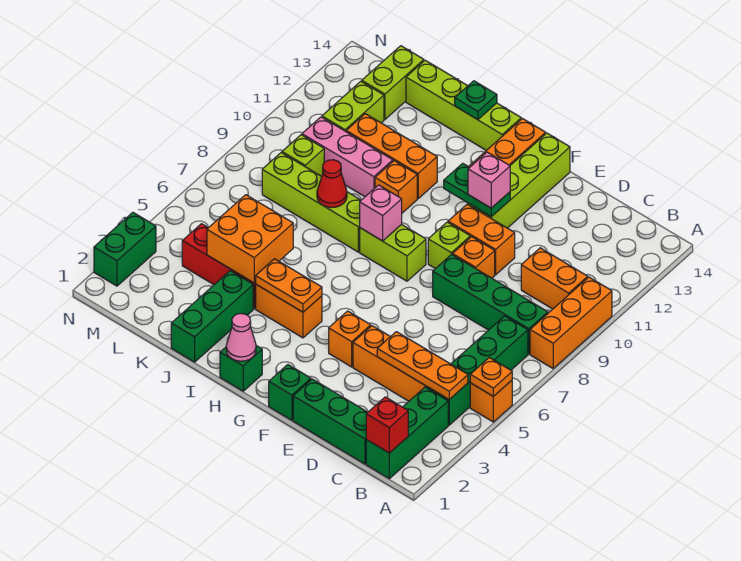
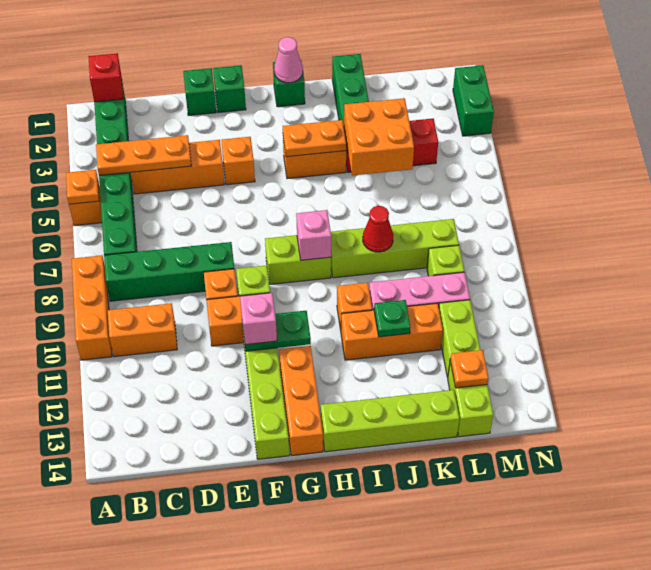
green brick C1:E1 level 1 -> green brick E1 level 1
green plate I14 level 2 -> green plate J11 level 2
none -> orange plate L13 level 2

